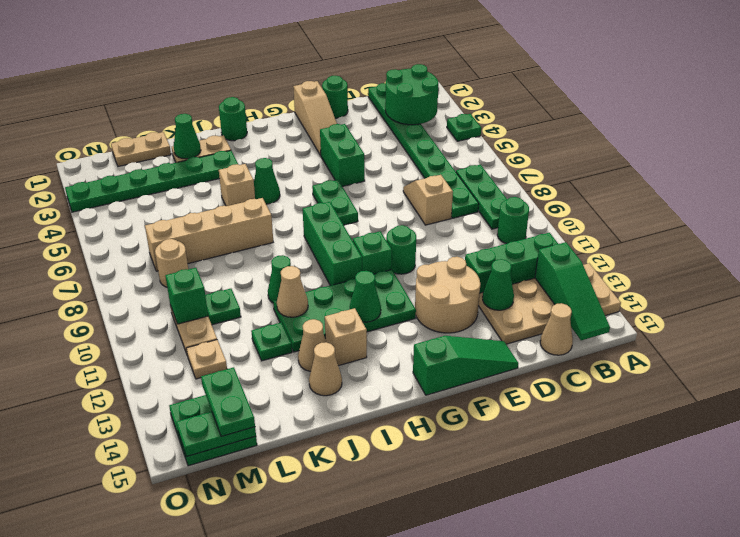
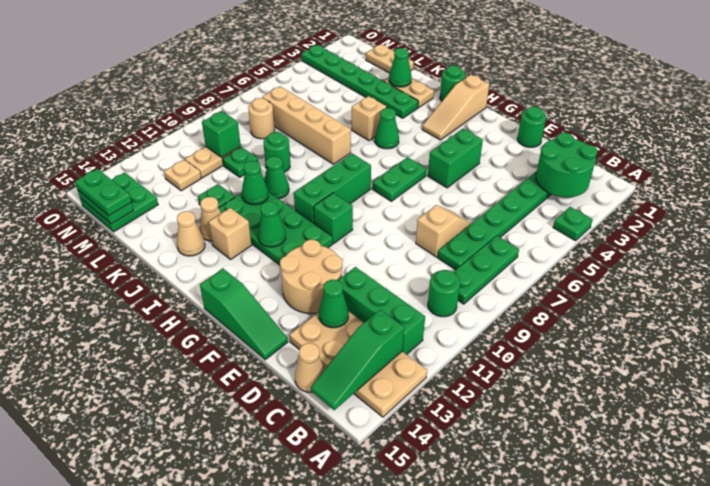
tan slope F1:F3 level 1 top 1 -> tan slope H1:H3 level 1 top 1
green round brick F10 level 1 -> green round brick K9 level 1
tan cone J11 level 2 -> green cone J11 level 2
green plate M14:M15 level 3 -> green plate M15:N15 level 3

